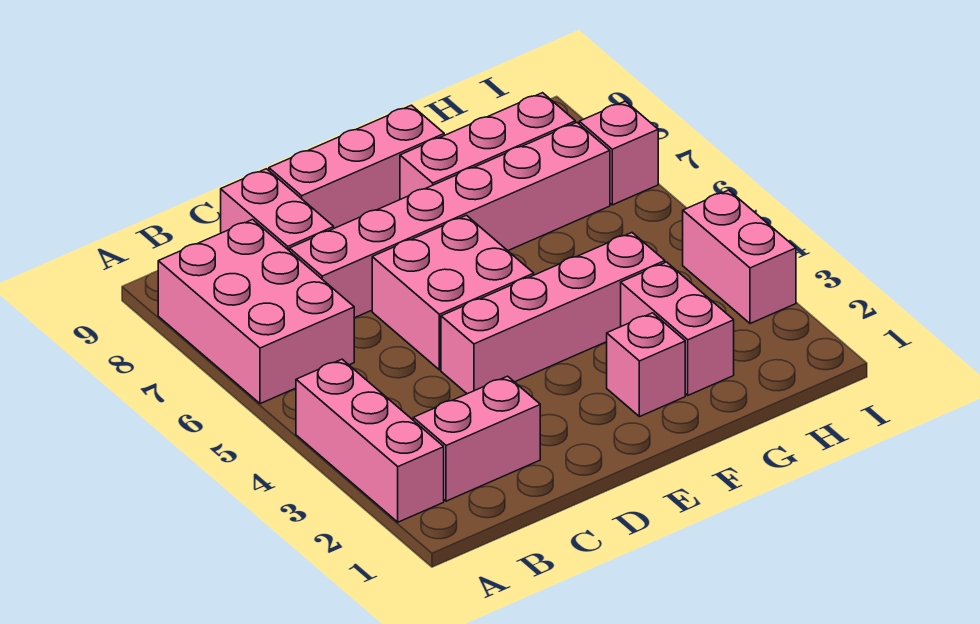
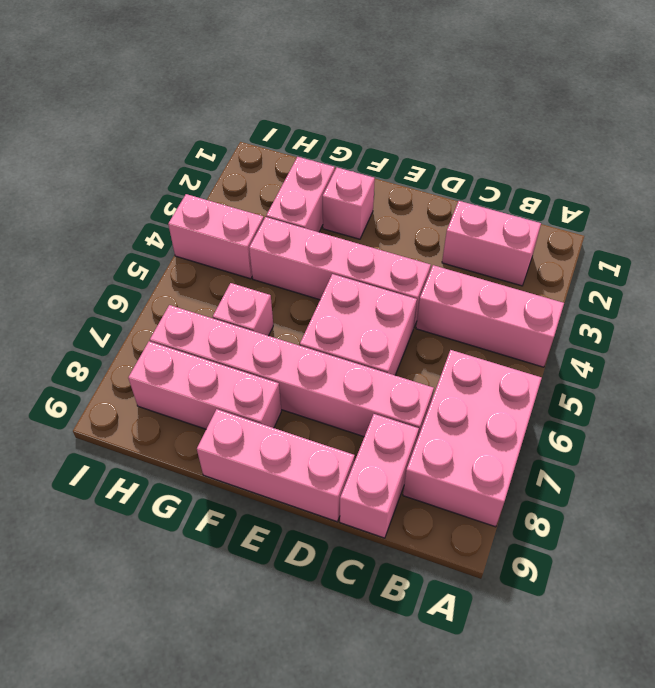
pink brick A2:A4 level 1 -> pink brick A4:C4 level 1
pink brick I3:I4 level 1 -> pink brick H4:I4 level 1
pink brick I7 level 1 -> pink brick G6 level 1

